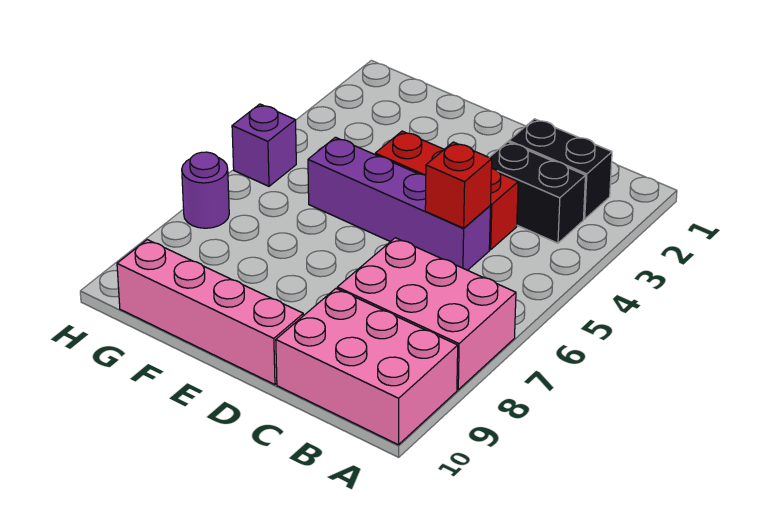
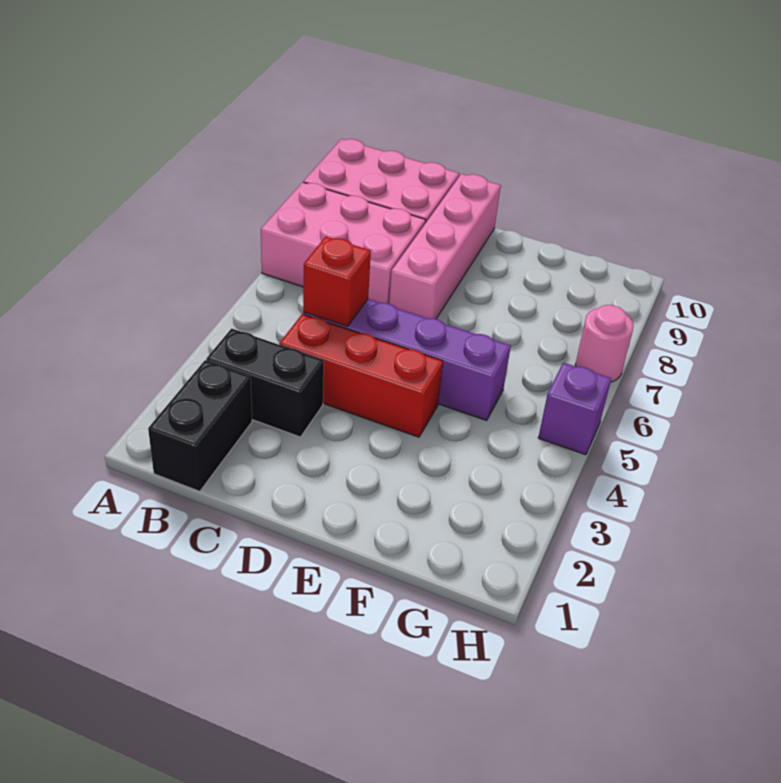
black brick B2:C2 level 1 -> black brick B1:B2 level 1
pink brick D10:G10 level 1 -> pink brick D7:D10 level 1
purple round brick H7 level 1 -> pink round brick H7 level 1

